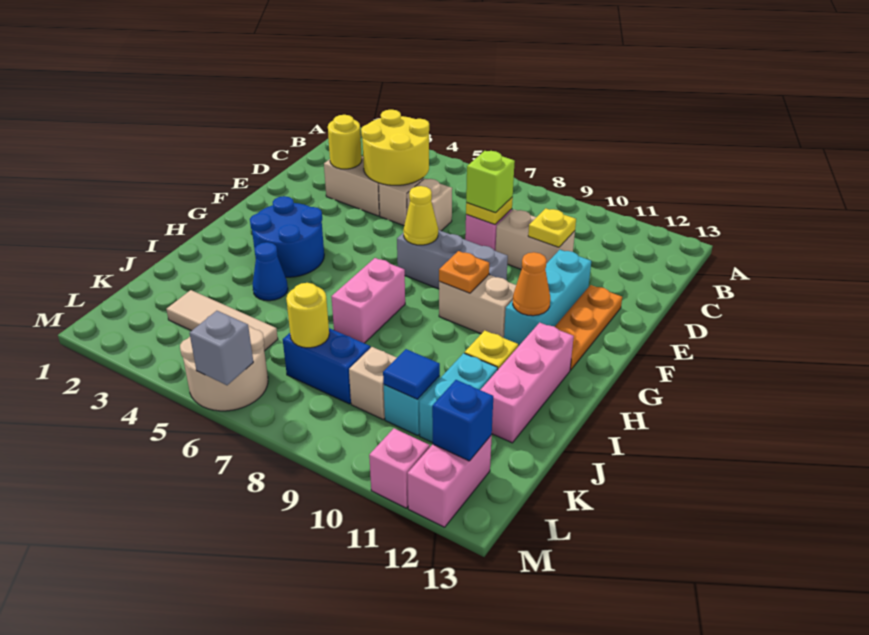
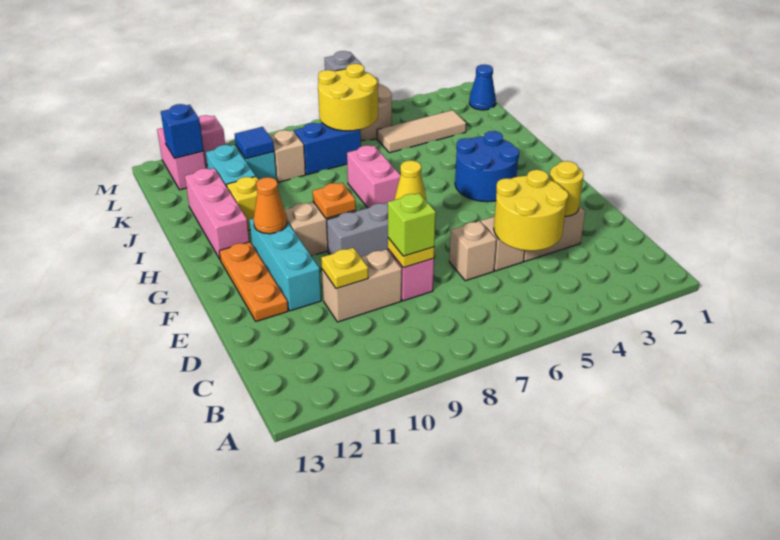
blue cone I4 level 1 -> blue cone L1 level 1
yellow round brick K7 level 2 -> yellow round brick K6:L7 level 2

